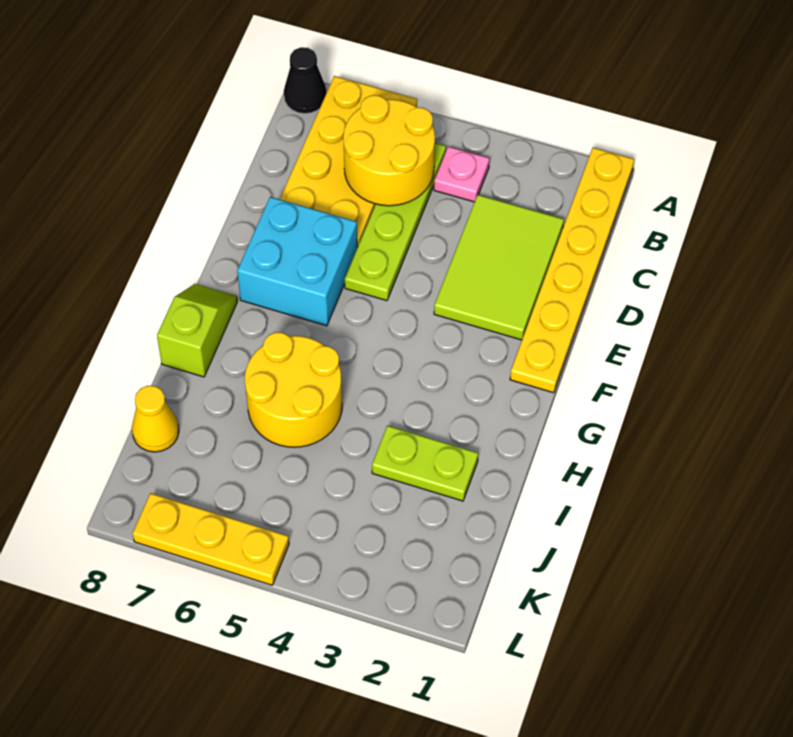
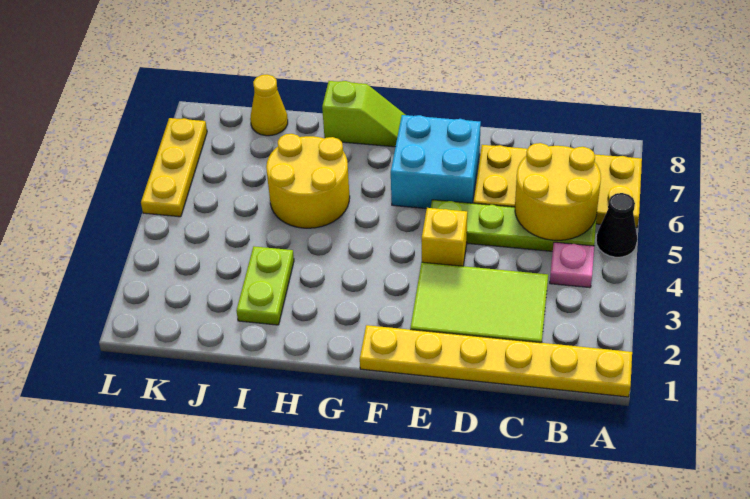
black cone A8 level 1 -> black cone A5 level 1
none -> yellow brick E4 level 1

